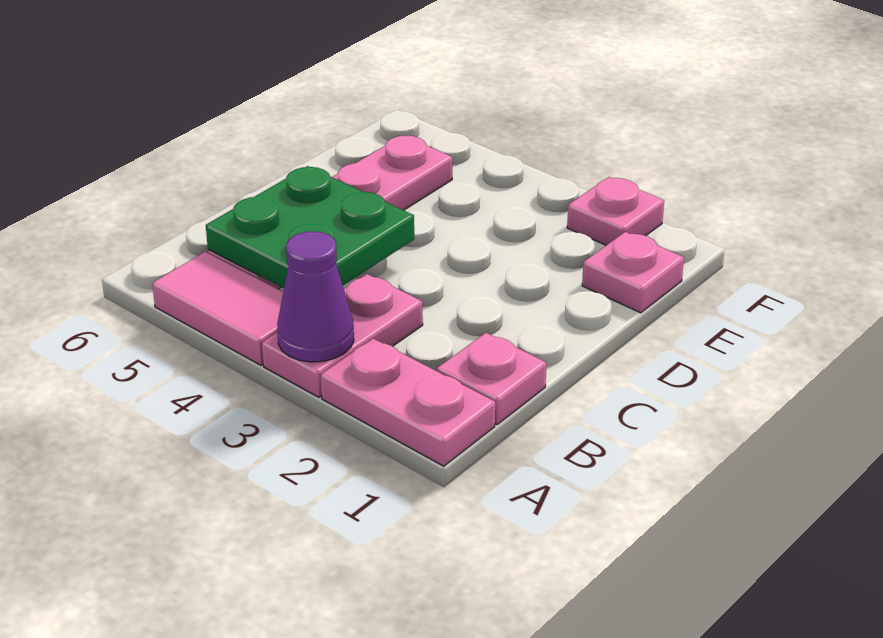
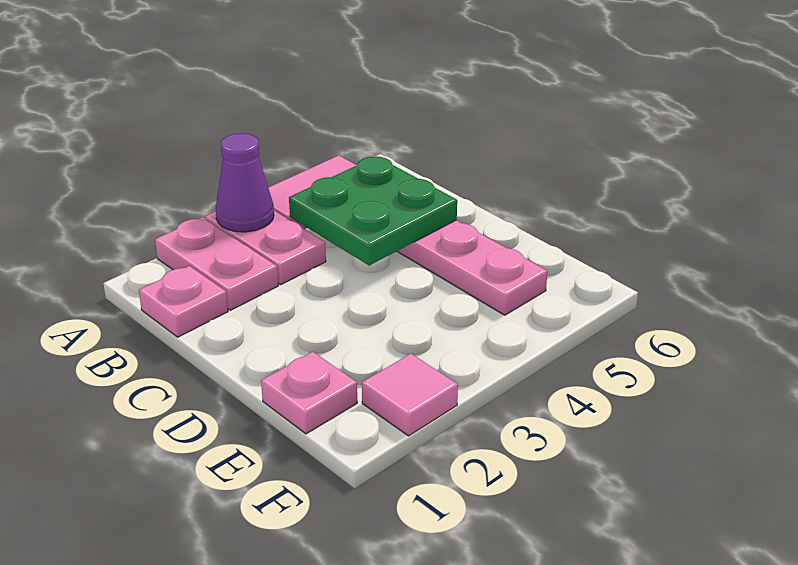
pink plate A1:A2 level 1 -> pink plate A2:B2 level 1
pink plate F2 level 1 -> pink tile F2 level 1

